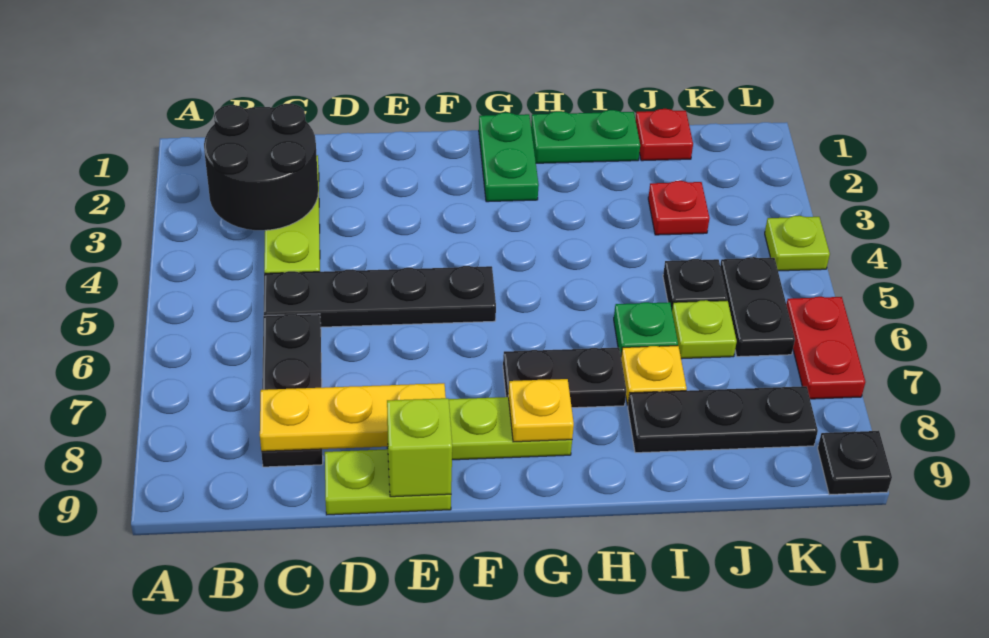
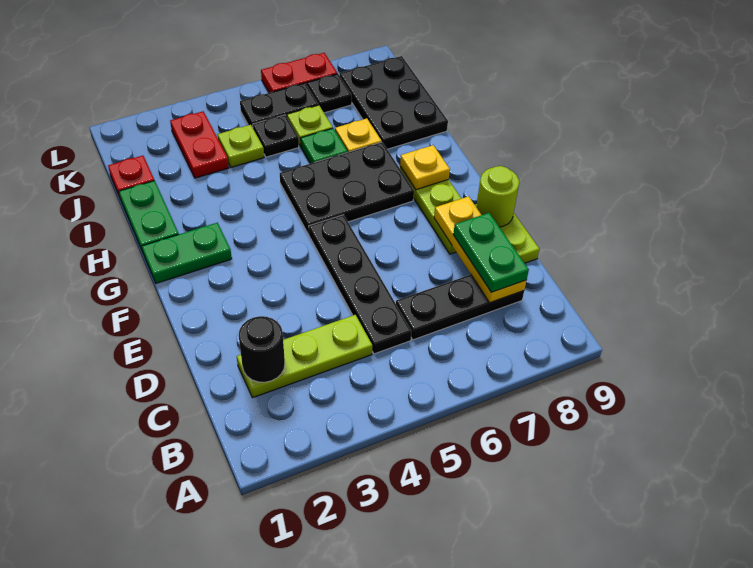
black round brick B2:C3 level 2 -> black round brick C2 level 2
none -> green plate C8:D8 level 3
lime brick E9 level 2 -> lime round brick E9 level 2
black plate G7:H7 level 1 -> black plate G5:H7 level 1
black plate I8:K8 level 1 -> black plate I8:K9 level 1
red plate J3 level 1 -> red plate J3:K3 level 1
lime plate L4 level 1 -> lime plate J4 level 1
black plate L9 level 1 -> black plate K7 level 1

